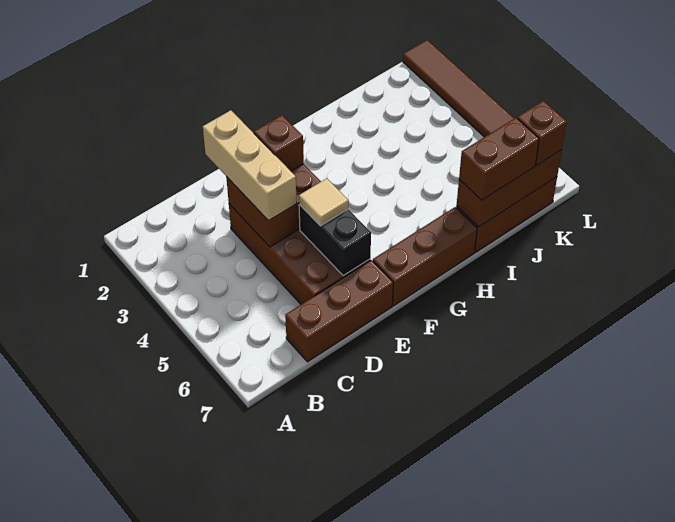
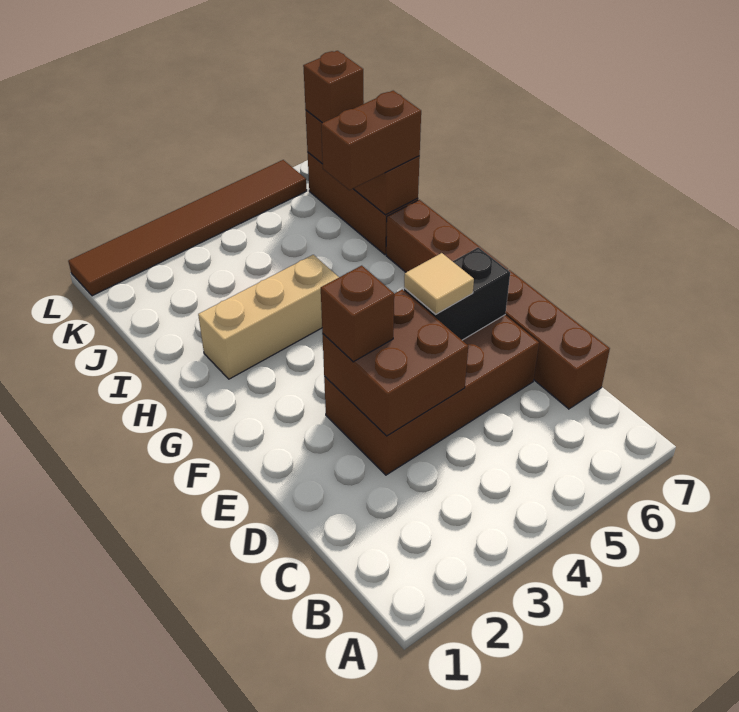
tan brick D2:D4 level 3 -> tan brick H2:H4 level 1
brown brick I7:J7 level 3 -> brown brick I6:I7 level 3

